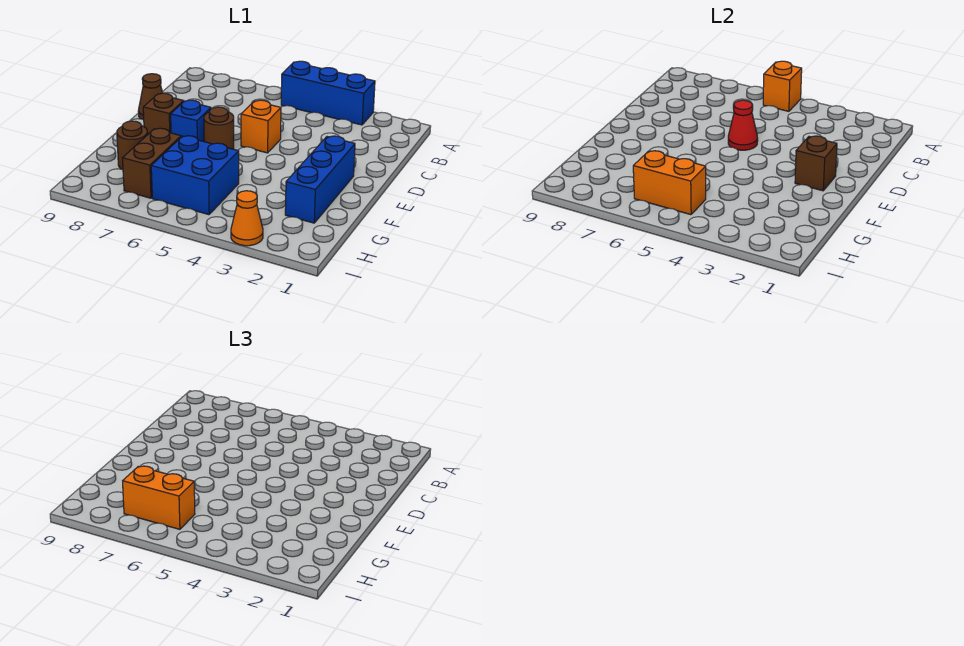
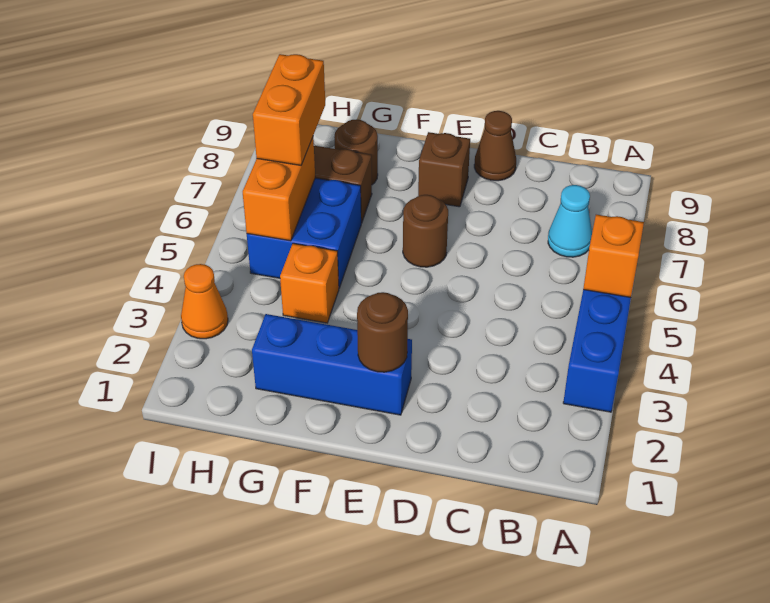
none -> cyan cone B7 level 1
orange brick D5 level 1 -> orange brick G4 level 1
red cone D5 level 2 -> none
brown brick E2 level 2 -> brown round brick E2 level 2
blue brick E7 level 1 -> none

